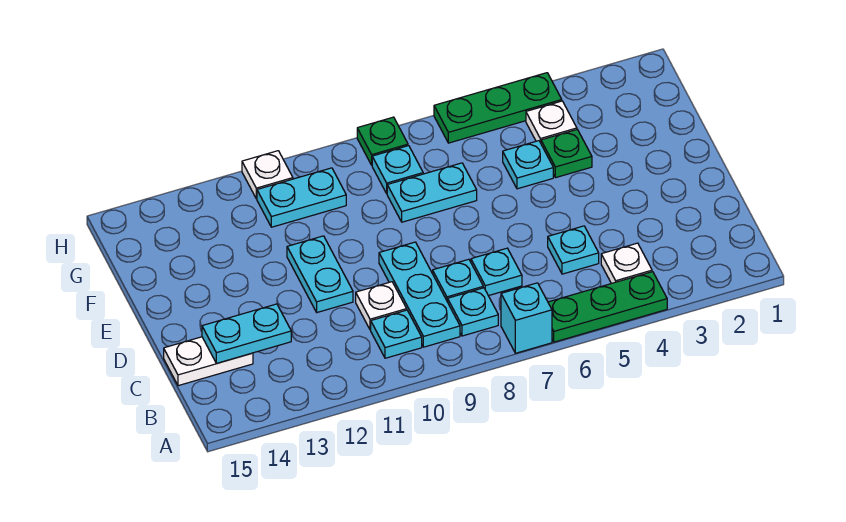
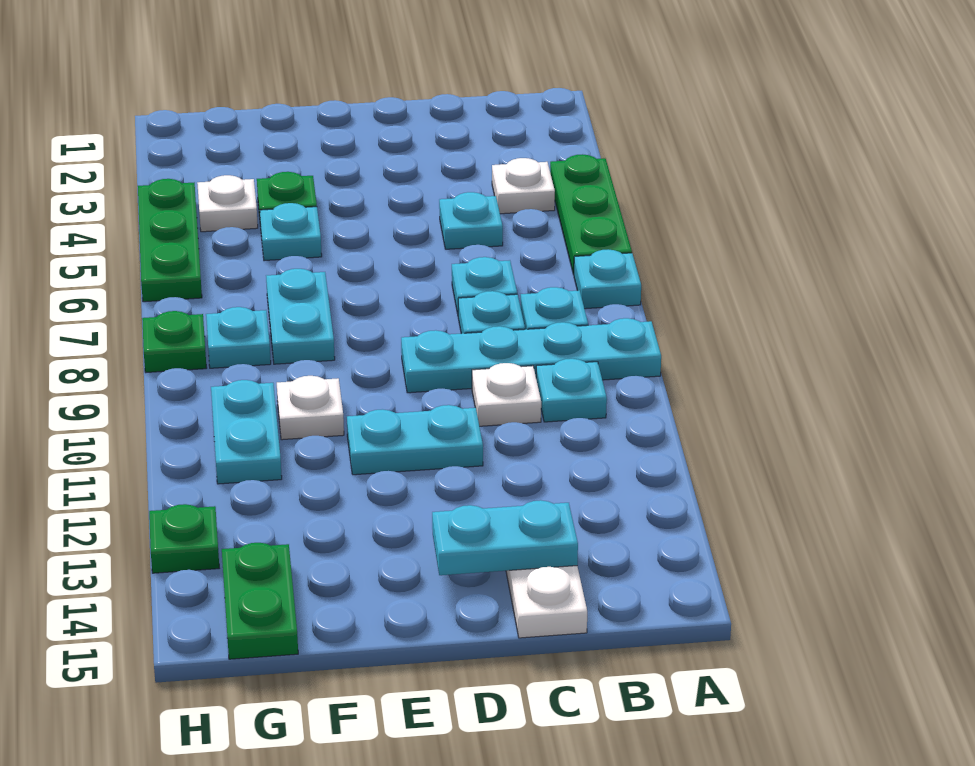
cyan brick A7 level 1 -> cyan plate A7 level 1
cyan plate B9:D9 level 1 -> cyan plate A9:D9 level 1
cyan plate C13:C14 level 2 -> cyan plate C14:D14 level 2
none -> green plate G14:G15 level 1
white plate H11 level 1 -> white plate F10 level 1
none -> green plate H13 level 1

